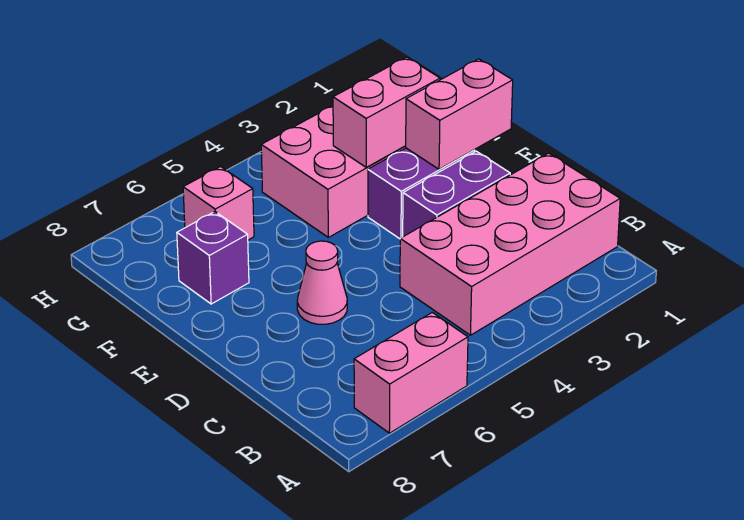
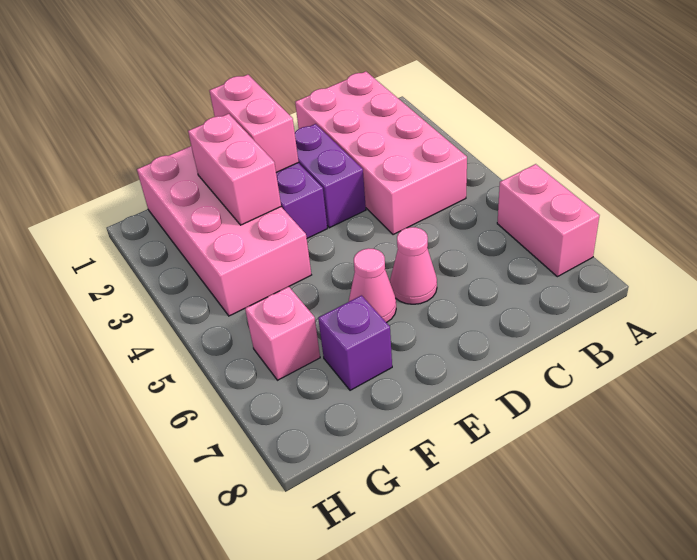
none -> pink cone E6 level 1

